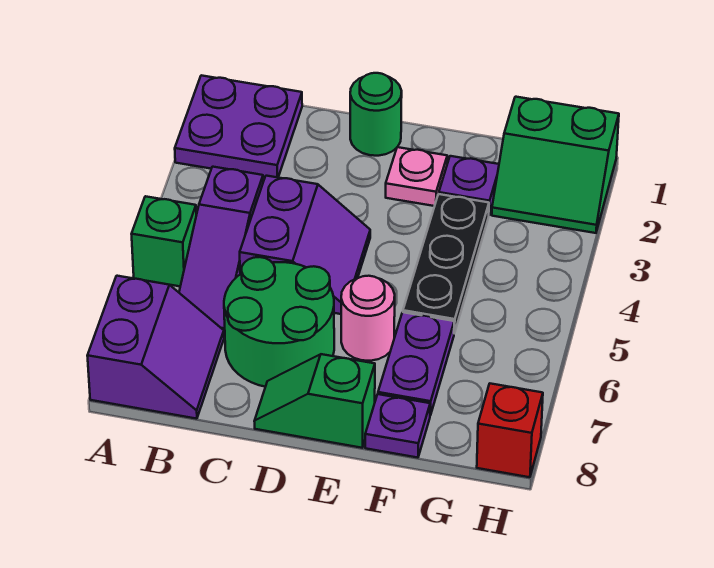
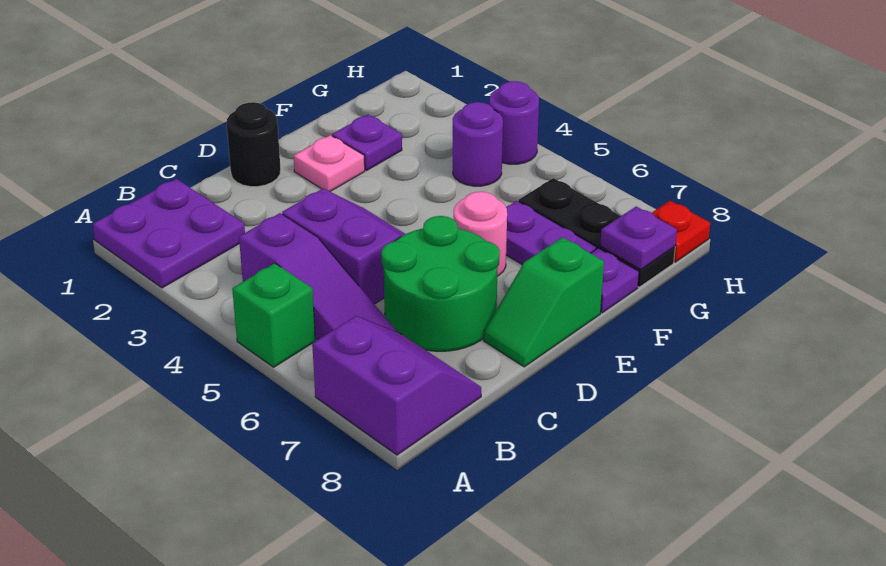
green round brick D1 level 1 -> black round brick D1 level 1
black plate F3:F5 level 1 -> black plate G6:G8 level 1
green slope G1:H2 level 1 top 1 -> none
none -> purple round brick G4 level 1
none -> purple plate G8 level 2
none -> purple round brick H4 level 1
red brick H8 level 1 -> red plate H8 level 1

